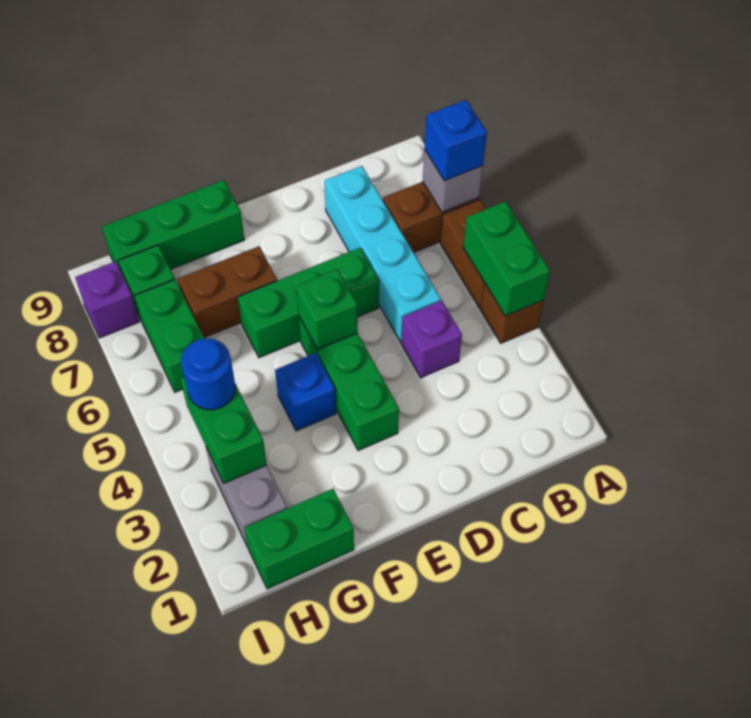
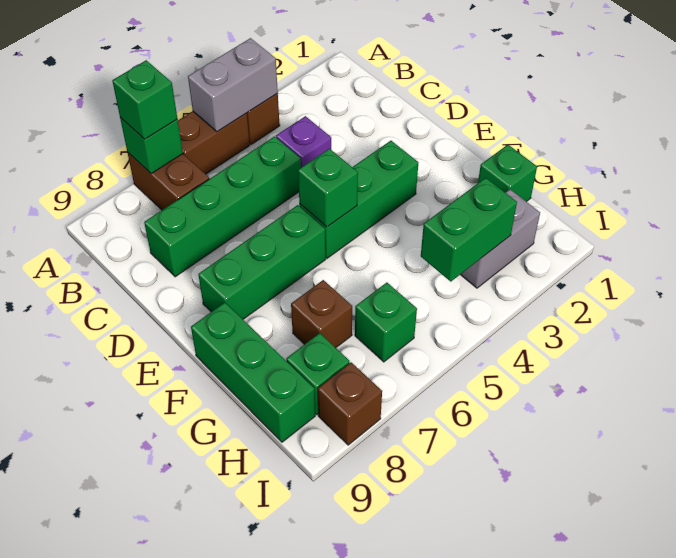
green brick A4:A5 level 2 -> grey brick A4:A5 level 2
grey brick A7 level 2 -> green brick A7 level 2
blue brick A7 level 3 -> green brick A7 level 3
cyan brick C5:C8 level 1 -> green brick C5:C8 level 1
green brick D6:F6 level 1 -> green brick E6:E8 level 1
blue brick F4 level 1 -> none
brown brick F7:G7 level 1 -> brown brick G7 level 1
green brick G1:H1 level 1 -> green brick G1 level 1
blue round brick H4 level 3 -> none
green brick H6:H7 level 1 -> green brick H6 level 1
purple brick I8 level 1 -> brown brick I8 level 1

